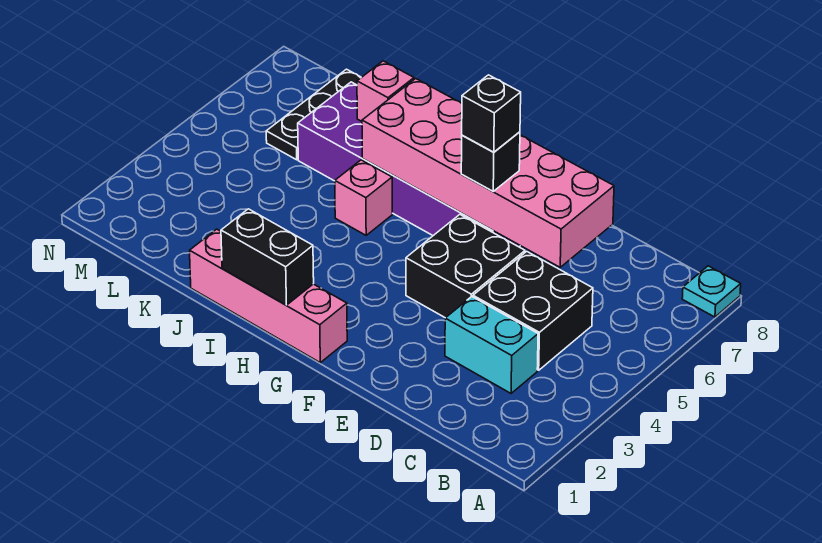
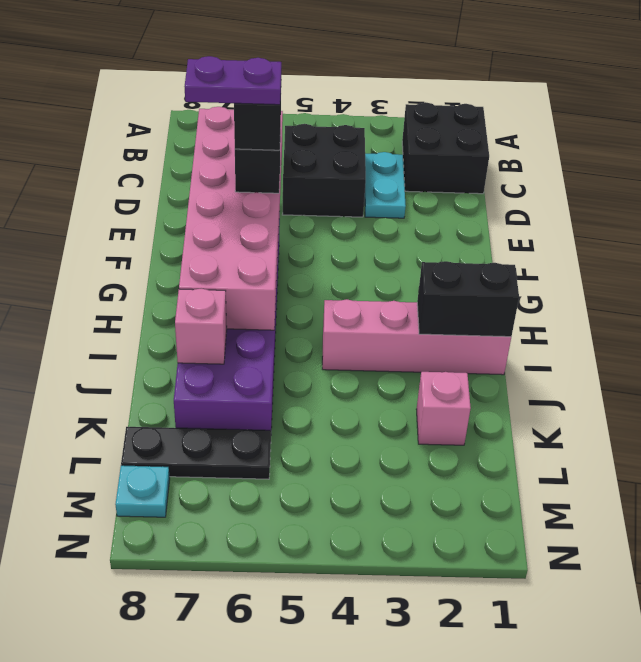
cyan plate A8 level 1 -> cyan plate M8 level 1
cyan brick C3:D3 level 1 -> cyan plate C3:D3 level 1
black brick E4:F5 level 1 -> black brick B1:C2 level 1
none -> purple plate F6:F7 level 5
pink brick G1:J1 level 1 -> pink brick I1:I4 level 1
black brick H1:I1 level 2 -> black brick I1:I2 level 2
pink brick I5 level 1 -> pink brick K2 level 1

